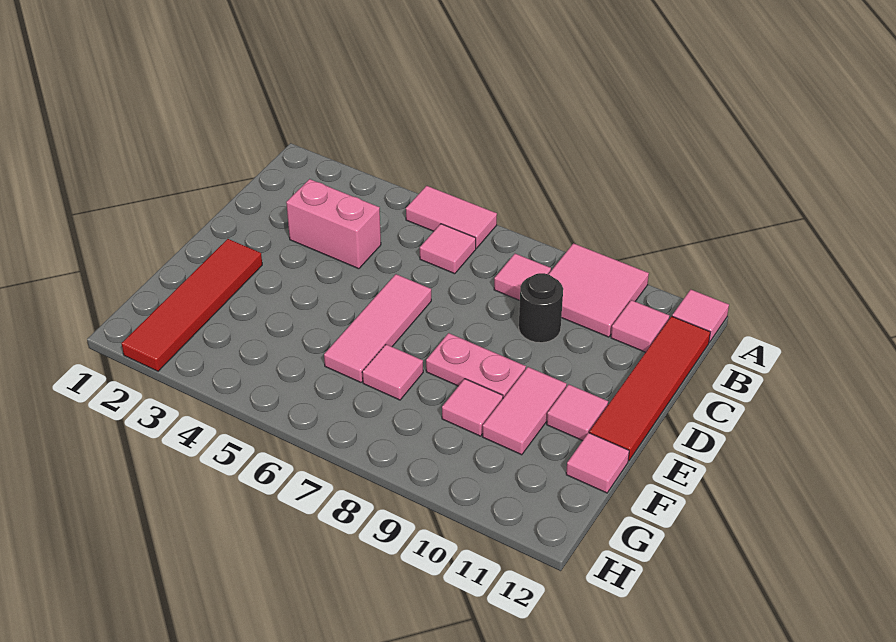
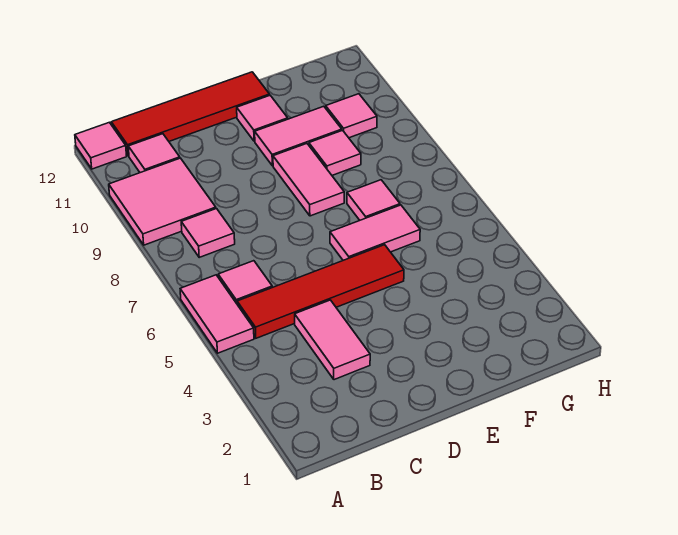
pink brick C3:C4 level 1 -> pink tile C3:C4 level 1
black round brick C9 level 1 -> none
pink tile D6:F6 level 1 -> pink tile E6:F6 level 1
red tile E2:H2 level 1 -> red tile B5:E5 level 1
pink plate E8:E9 level 1 -> pink tile E8:E9 level 1
pink tile F12 level 1 -> pink tile G10 level 1

